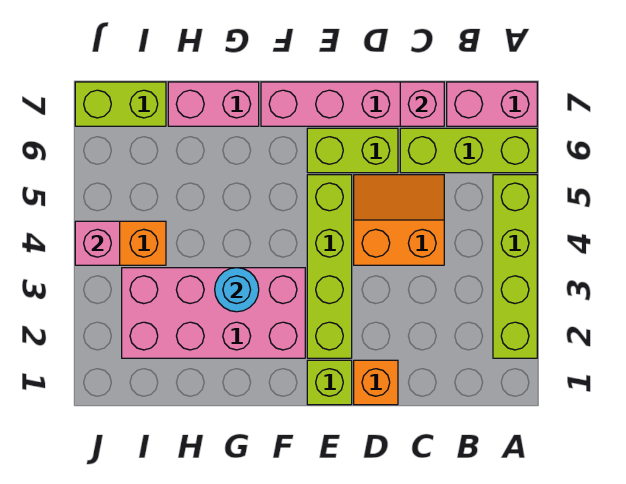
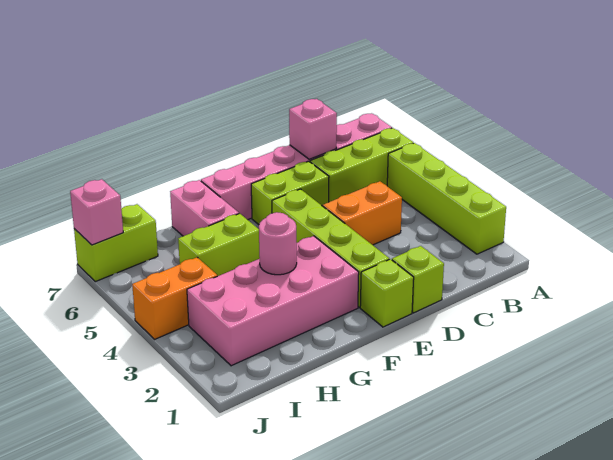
orange brick D1 level 1 -> lime brick D1 level 1
cyan round brick G3 level 2 -> pink round brick G3 level 2
none -> lime brick G5:H5 level 1
pink brick G7:H7 level 1 -> pink brick G6:G7 level 1
pink brick J4 level 2 -> pink brick J7 level 2

